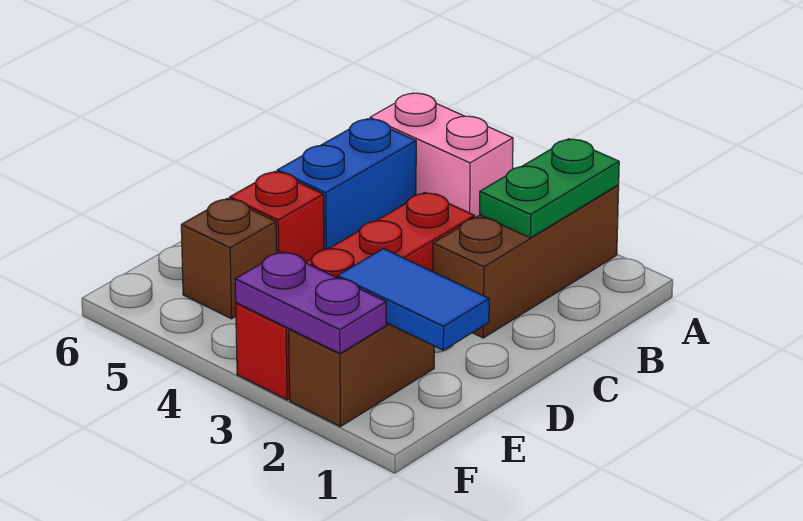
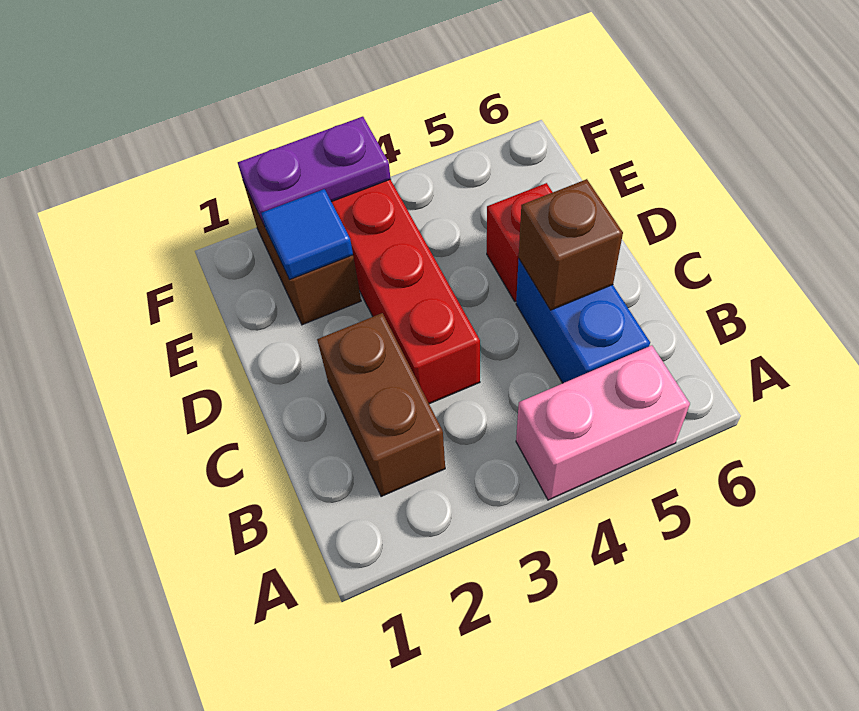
brown brick A2:C2 level 1 -> brown brick B2:C2 level 1
green plate A2:B2 level 2 -> none
blue tile E1:E2 level 2 -> blue tile E2 level 2
brown brick E5 level 1 -> brown brick C5 level 2

